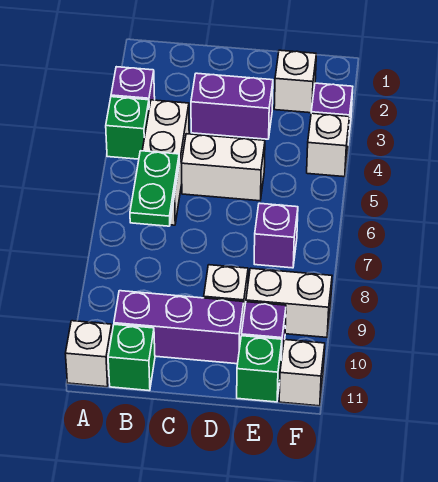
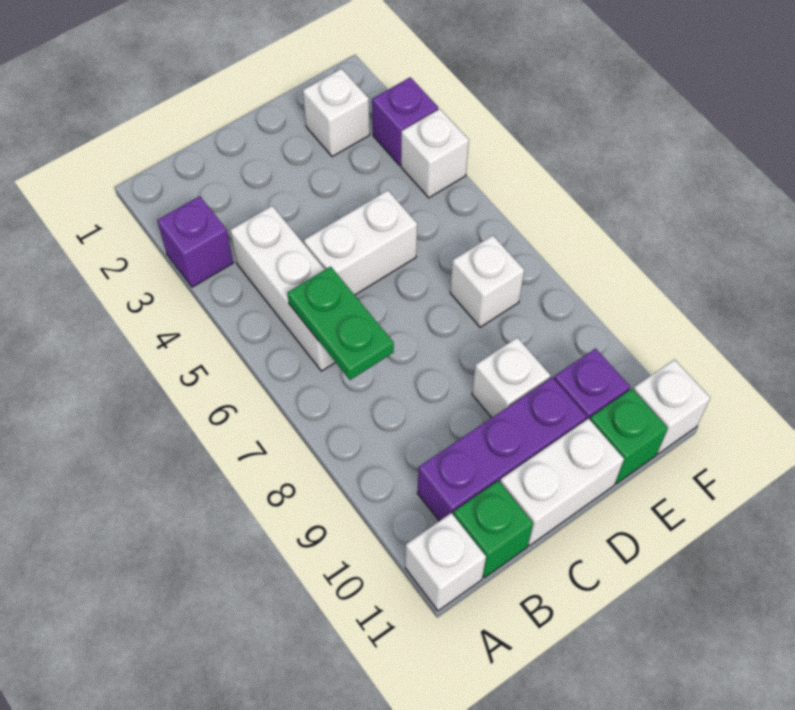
green brick A4 level 1 -> none
purple brick C3:D3 level 1 -> none
purple brick E7 level 1 -> white brick E7 level 1
white brick E9:F9 level 1 -> white brick C11:D11 level 1

